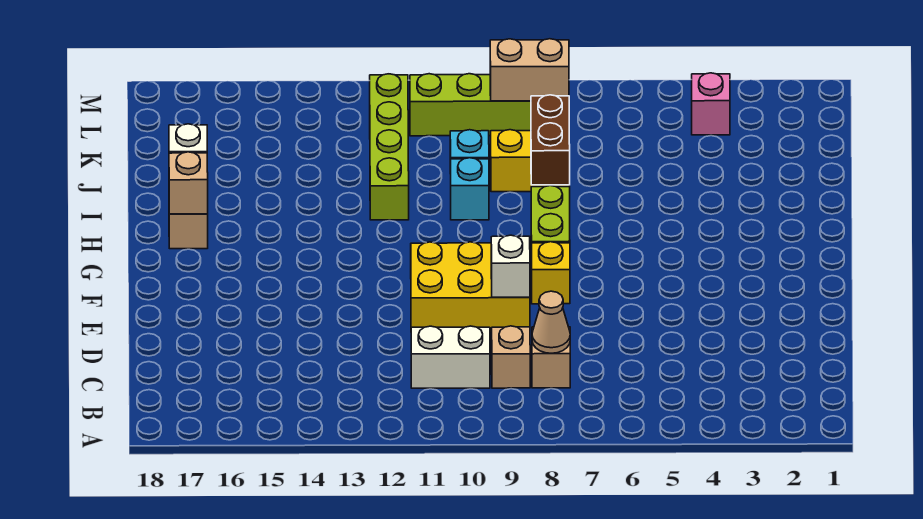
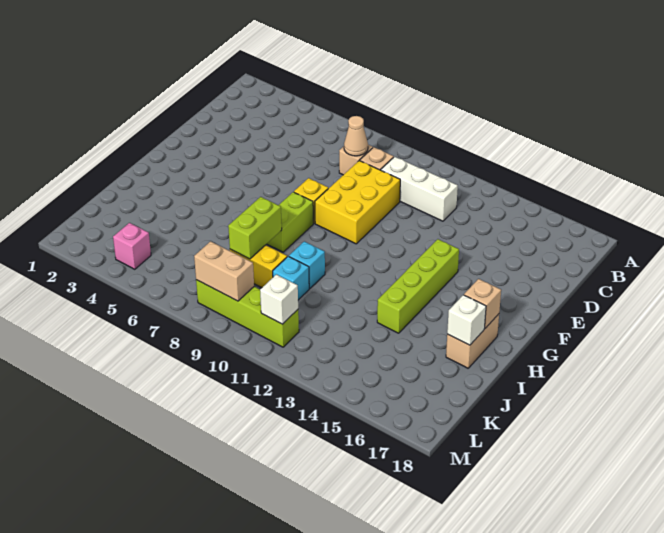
white brick C10:C11 level 1 -> white brick C10:C12 level 1
yellow brick E9:F11 level 1 -> yellow brick D9:F10 level 1
white brick E9 level 2 -> white brick L11 level 2
brown brick I8:J8 level 2 -> lime brick I8:J8 level 2
lime brick I12:L12 level 1 -> lime brick F14:I14 level 1

